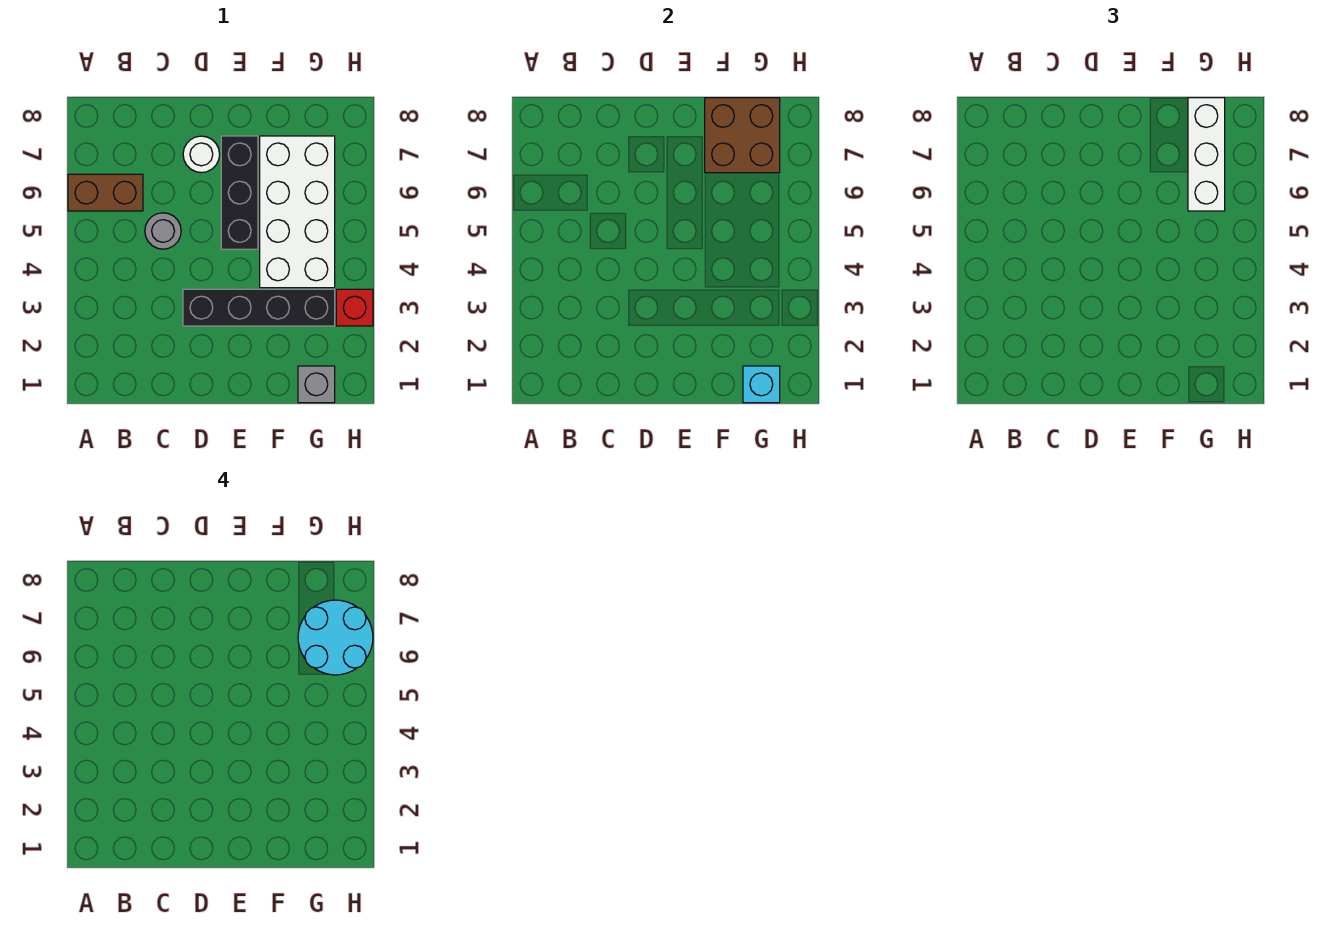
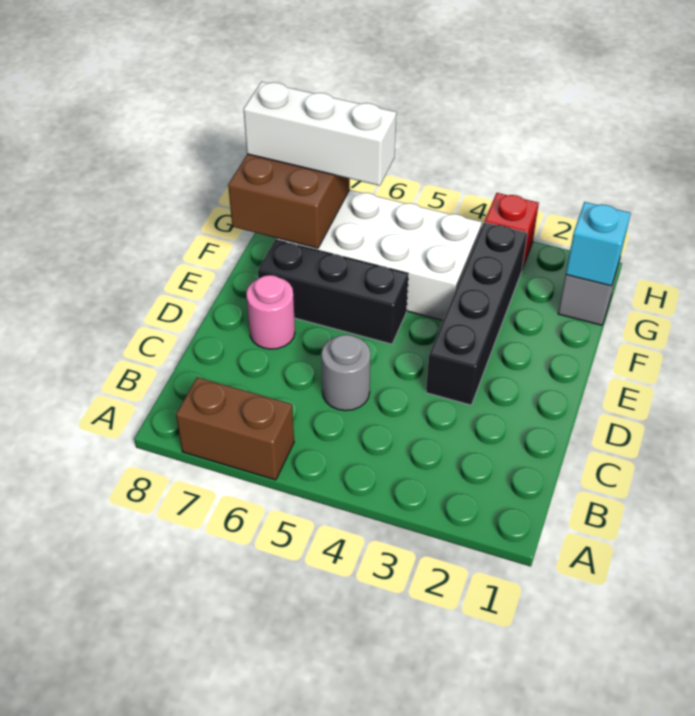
brown brick A6:B6 level 1 -> brown brick A6:A7 level 1
white round brick D7 level 1 -> pink round brick D7 level 1
cyan round brick G6:H7 level 4 -> none

